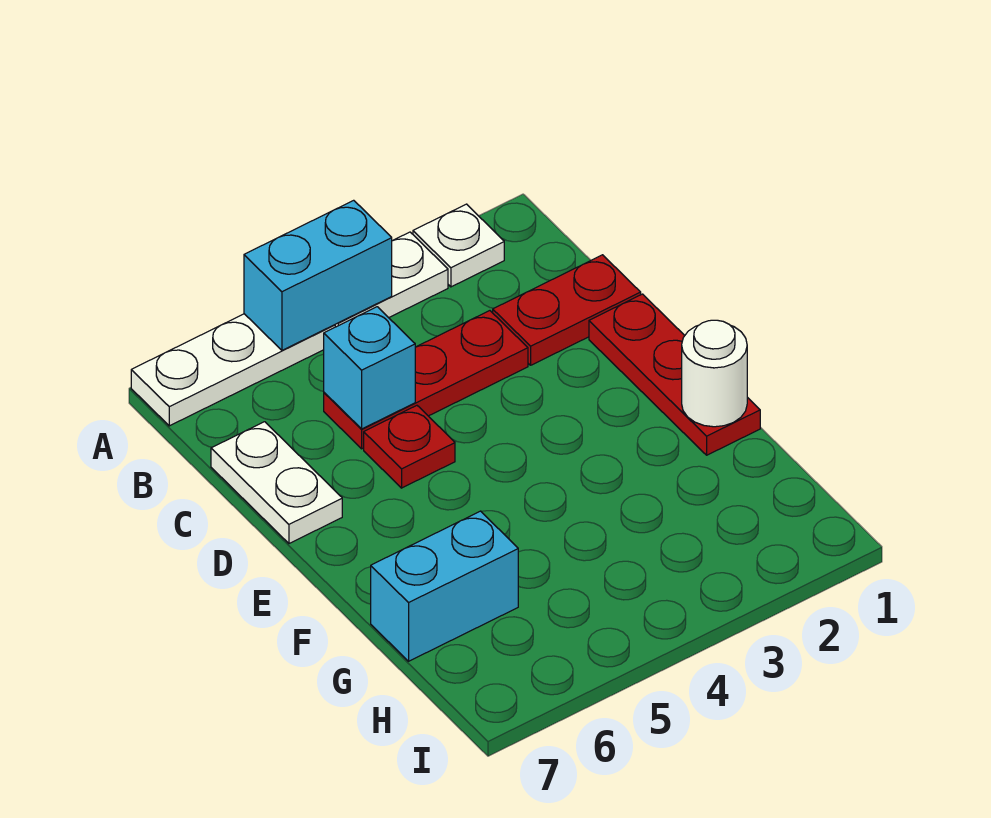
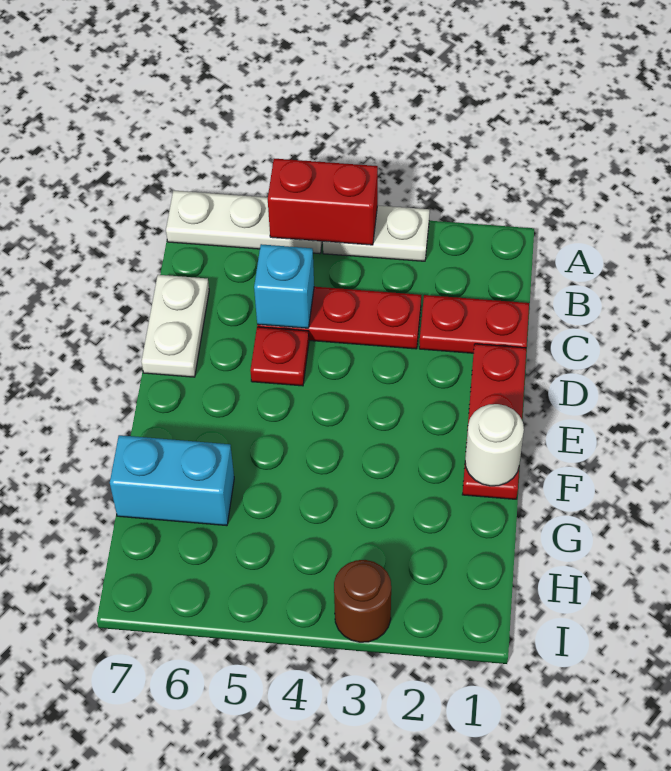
white plate A2 level 1 -> none
cyan brick A4:A5 level 2 -> red brick A4:A5 level 2
none -> brown round brick I3 level 1

